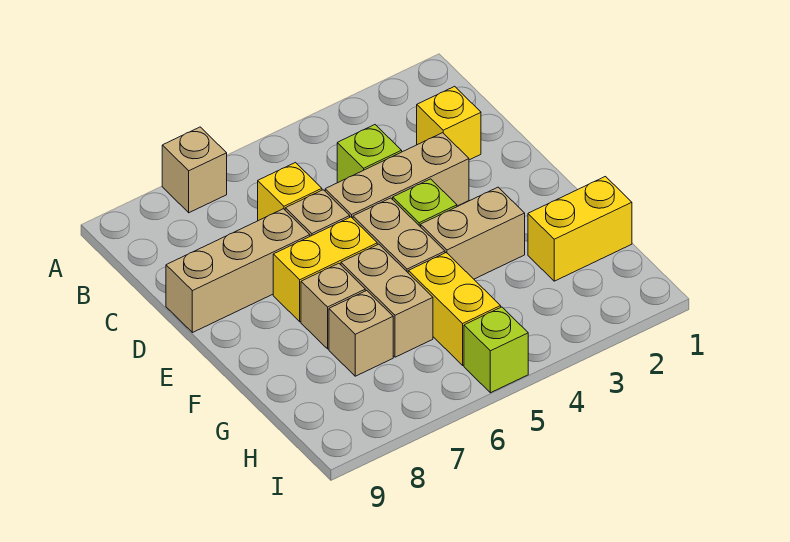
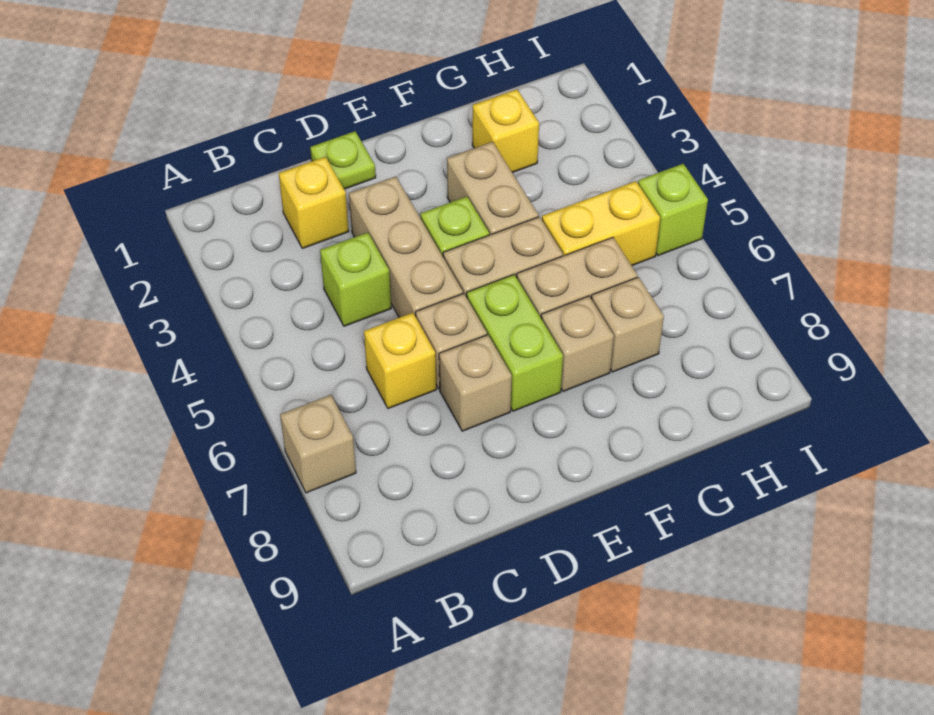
none -> lime plate D1 level 1
tan brick D7:D9 level 1 -> tan brick D7 level 1
yellow brick E6:E7 level 1 -> lime brick E6:E7 level 1
yellow brick G1:G2 level 1 -> yellow brick G2 level 1

